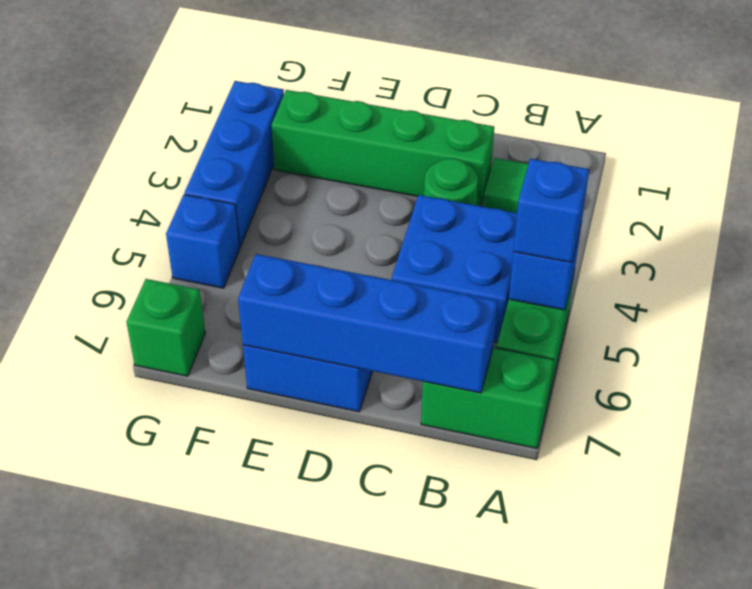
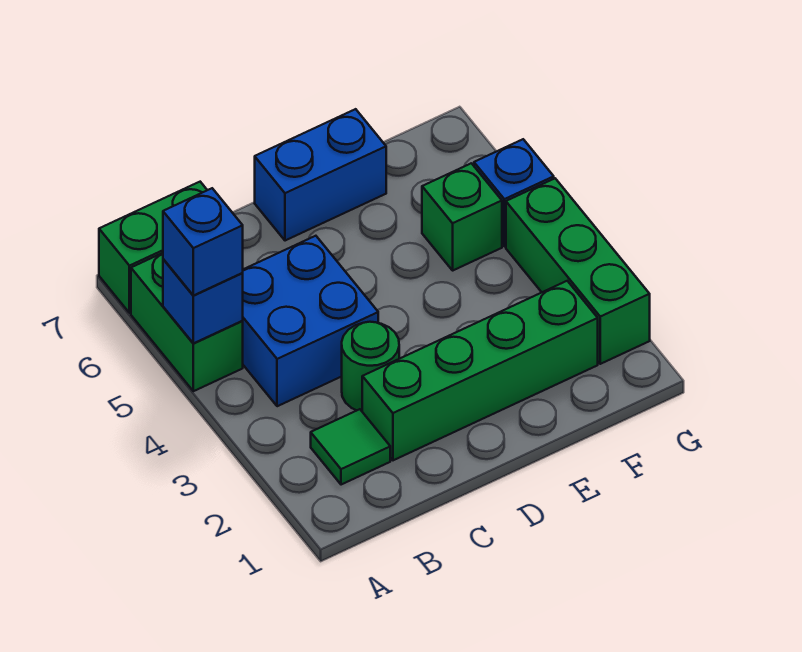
blue brick B7:E7 level 2 -> none
blue brick G2:G4 level 1 -> green brick G2:G4 level 1
green brick G7 level 1 -> green brick F5 level 1

